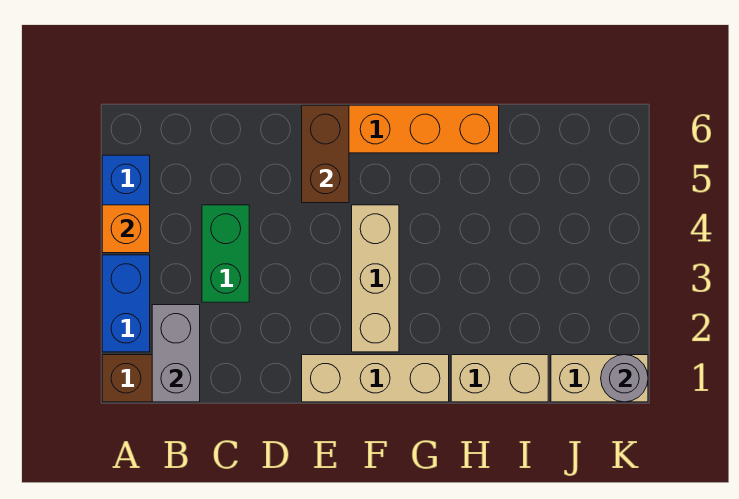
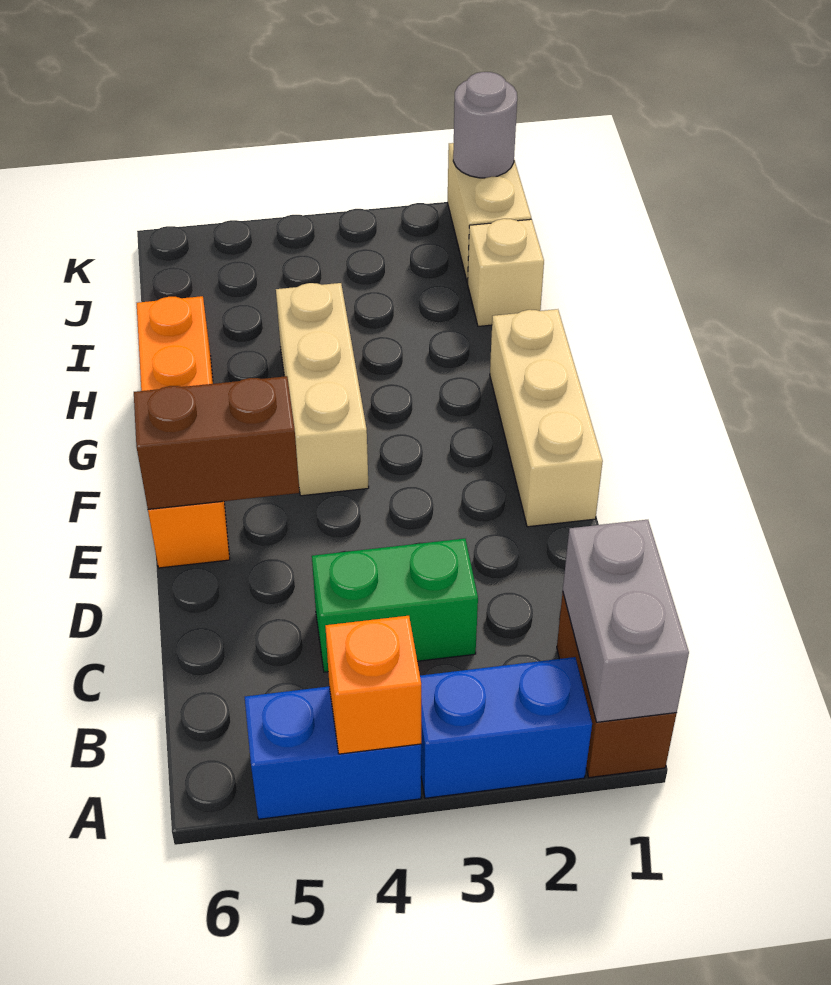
grey brick B1:B2 level 2 -> grey brick A1:B1 level 2
tan brick F2:F4 level 1 -> tan brick F4:H4 level 1
tan brick H1:I1 level 1 -> tan brick I1 level 1

